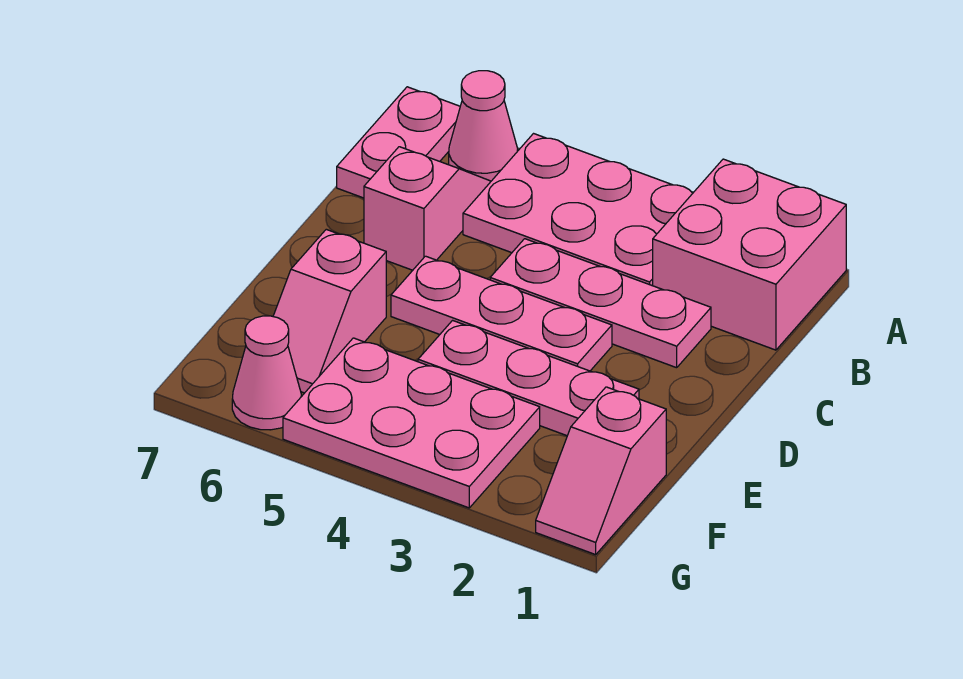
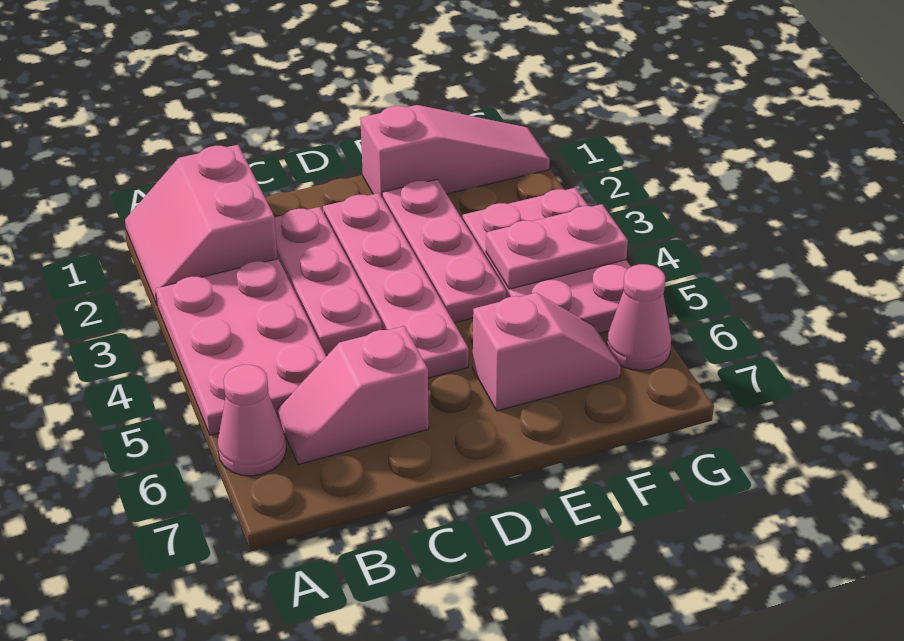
pink brick A1:B2 level 1 -> pink slope A1:B2 level 1 top B
pink plate A7:B7 level 1 -> pink plate F4:G4 level 2
pink plate D3:D5 level 1 -> pink plate D2:D5 level 1
pink slope F1:G1 level 1 top F -> pink slope E1:G1 level 1 top E

